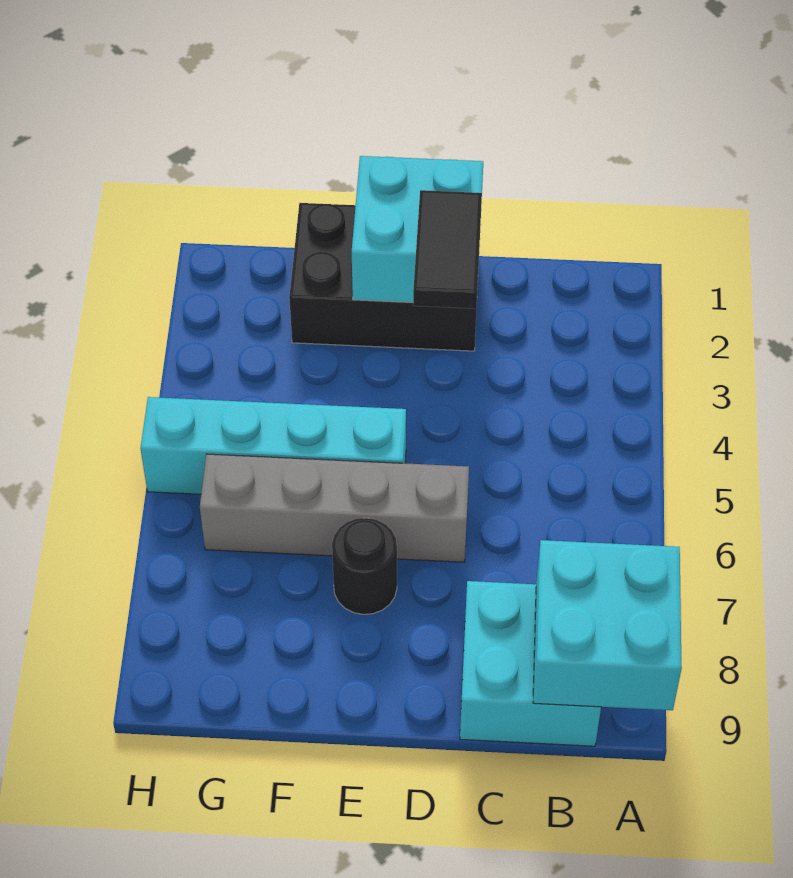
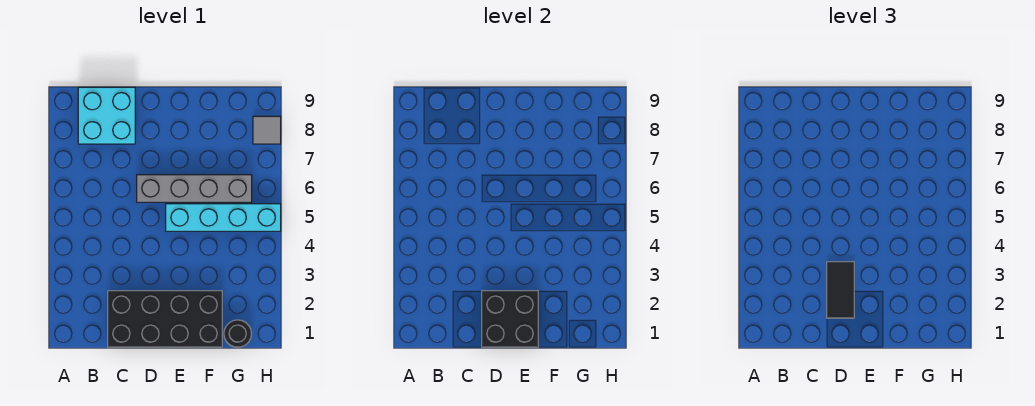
cyan brick A8:B9 level 2 -> none
black brick D1:F2 level 1 -> black brick C1:F2 level 1
cyan brick D1:E2 level 2 -> black brick D1:E2 level 2
black round brick E7 level 1 -> black round brick G1 level 1
none -> grey tile H8 level 1

